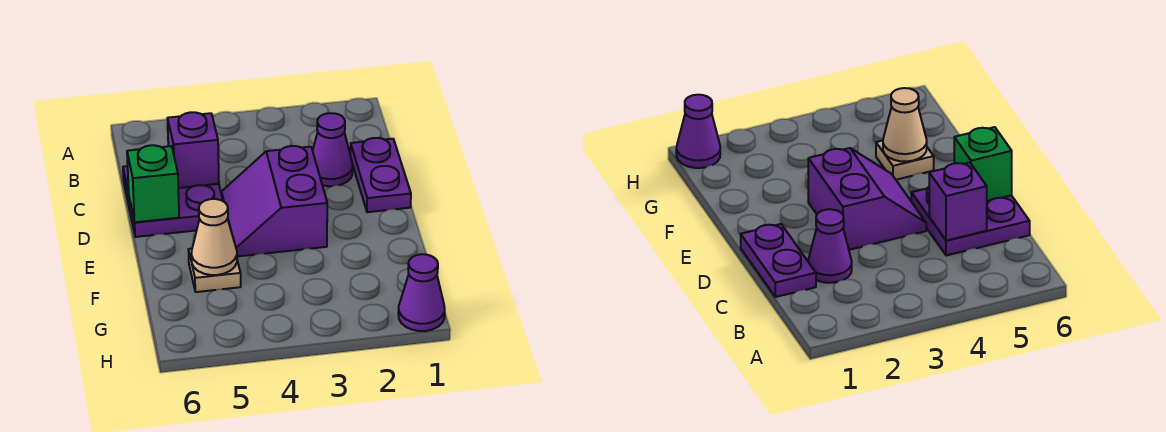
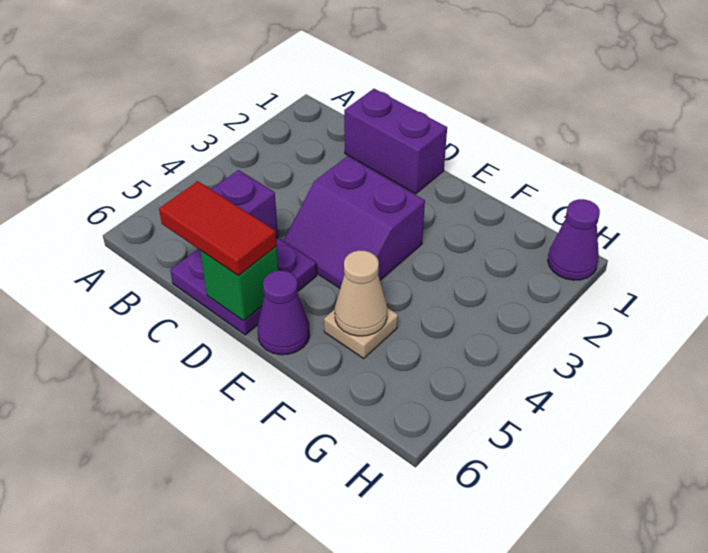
purple plate C1:D1 level 1 -> purple brick C1:D1 level 1
purple cone C2 level 1 -> purple cone E6 level 1
none -> red tile C6:D6 level 3

